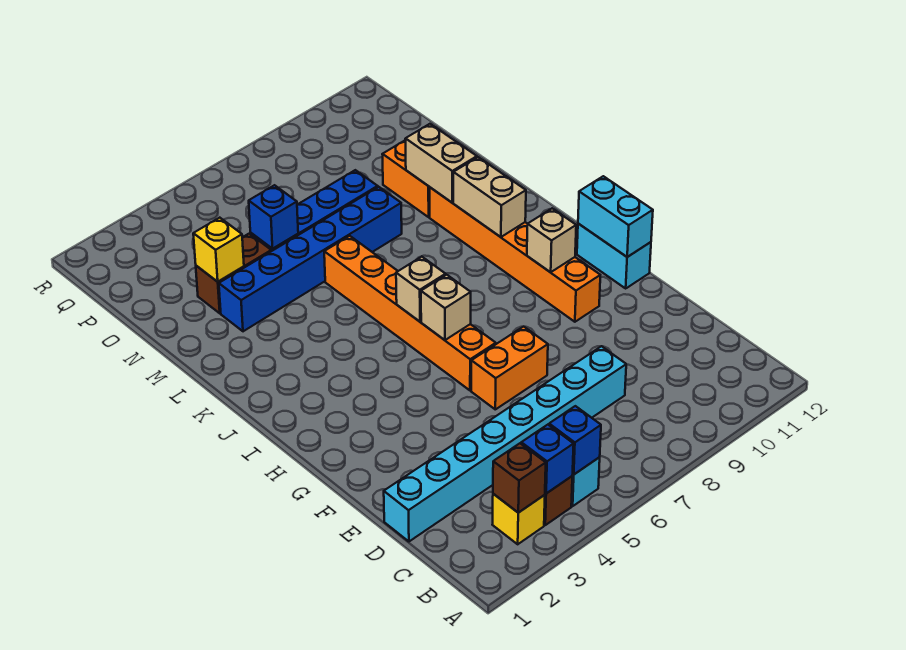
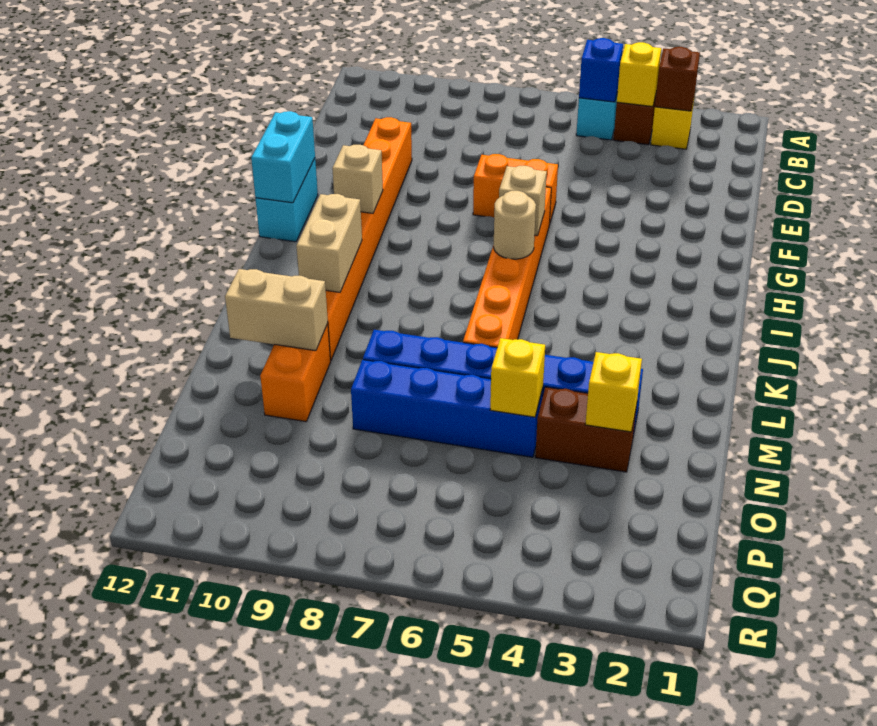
blue brick B4 level 2 -> yellow brick B4 level 2
cyan brick D1:D8 level 1 -> none
orange brick G10:L10 level 1 -> orange brick E10:L10 level 1
tan brick I6 level 2 -> tan round brick I6 level 2
tan brick L10:M10 level 2 -> tan brick M10:M11 level 2
blue brick N5 level 2 -> yellow brick N5 level 2

